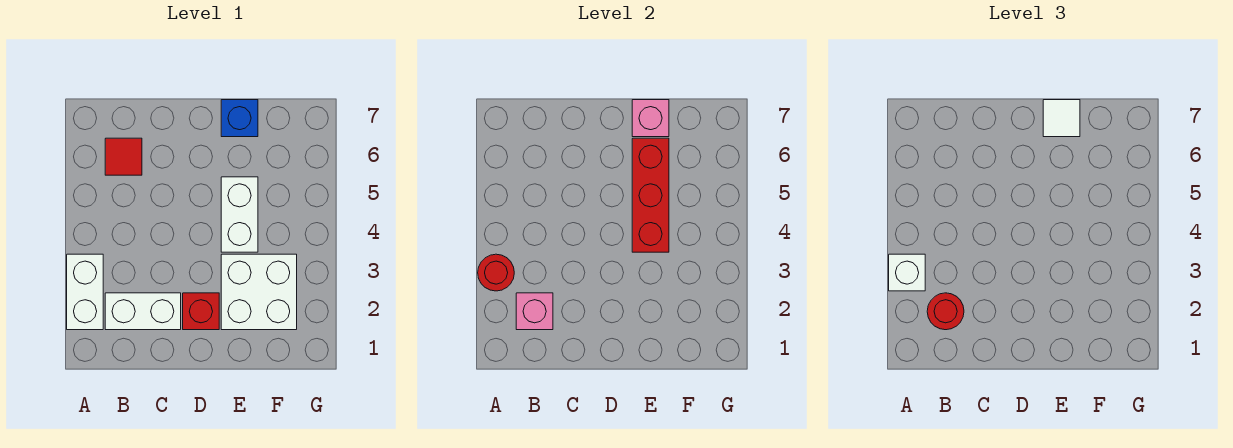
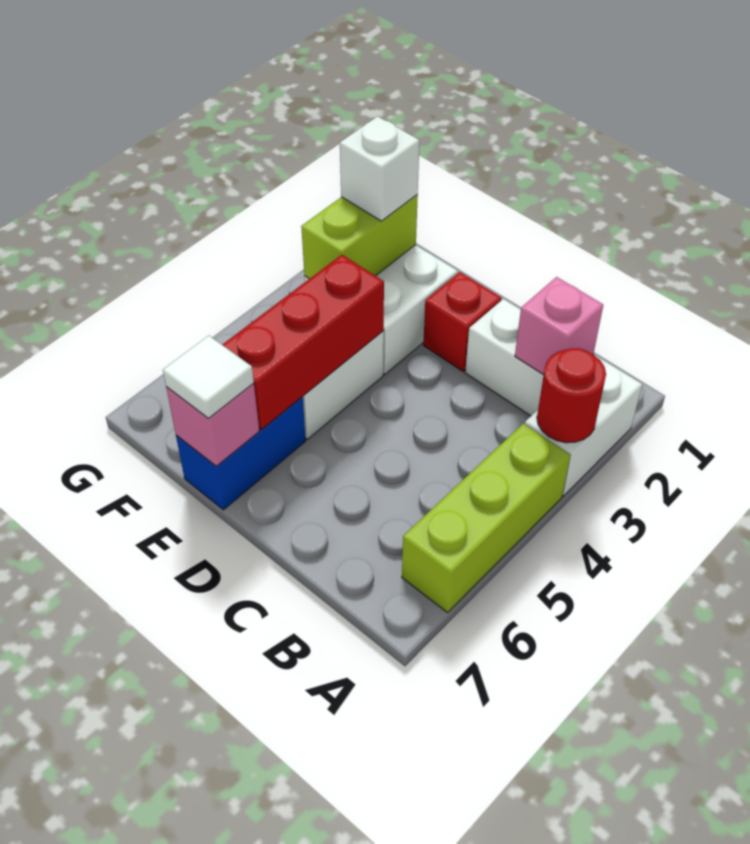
white brick A3 level 3 -> white brick F2 level 3
none -> lime brick A4:A6 level 1
red round brick B2 level 3 -> none
red tile B6 level 1 -> none
blue brick E7 level 1 -> blue brick E6:E7 level 1
none -> lime brick F2:F3 level 2

